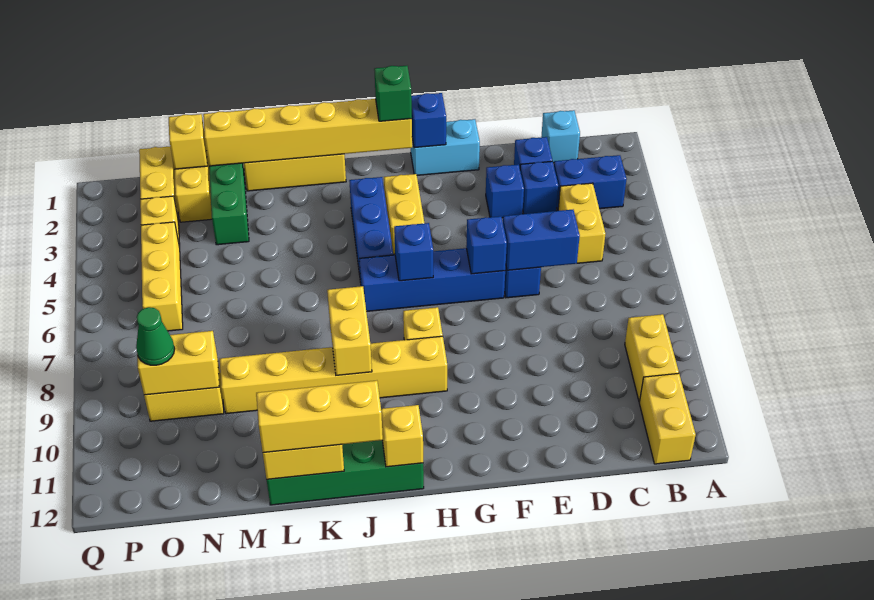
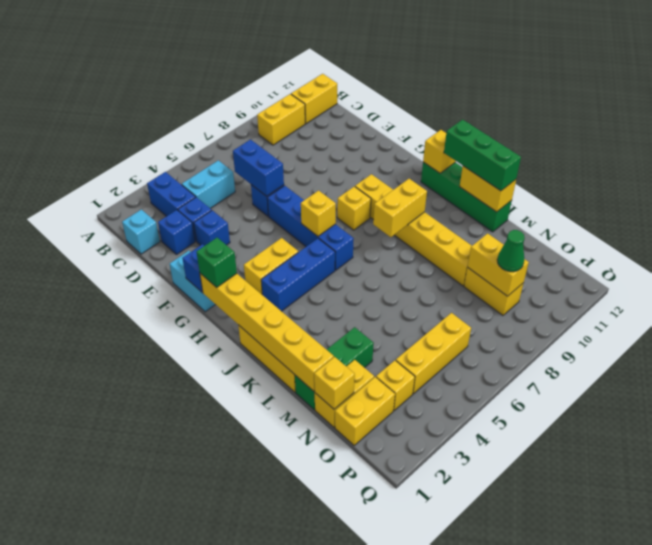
yellow brick C4:C5 level 1 -> cyan brick C4:C5 level 1
blue brick F6 level 2 -> none
blue brick H6 level 2 -> yellow brick H6 level 2
yellow brick J12:L12 level 3 -> green brick J12:L12 level 3

